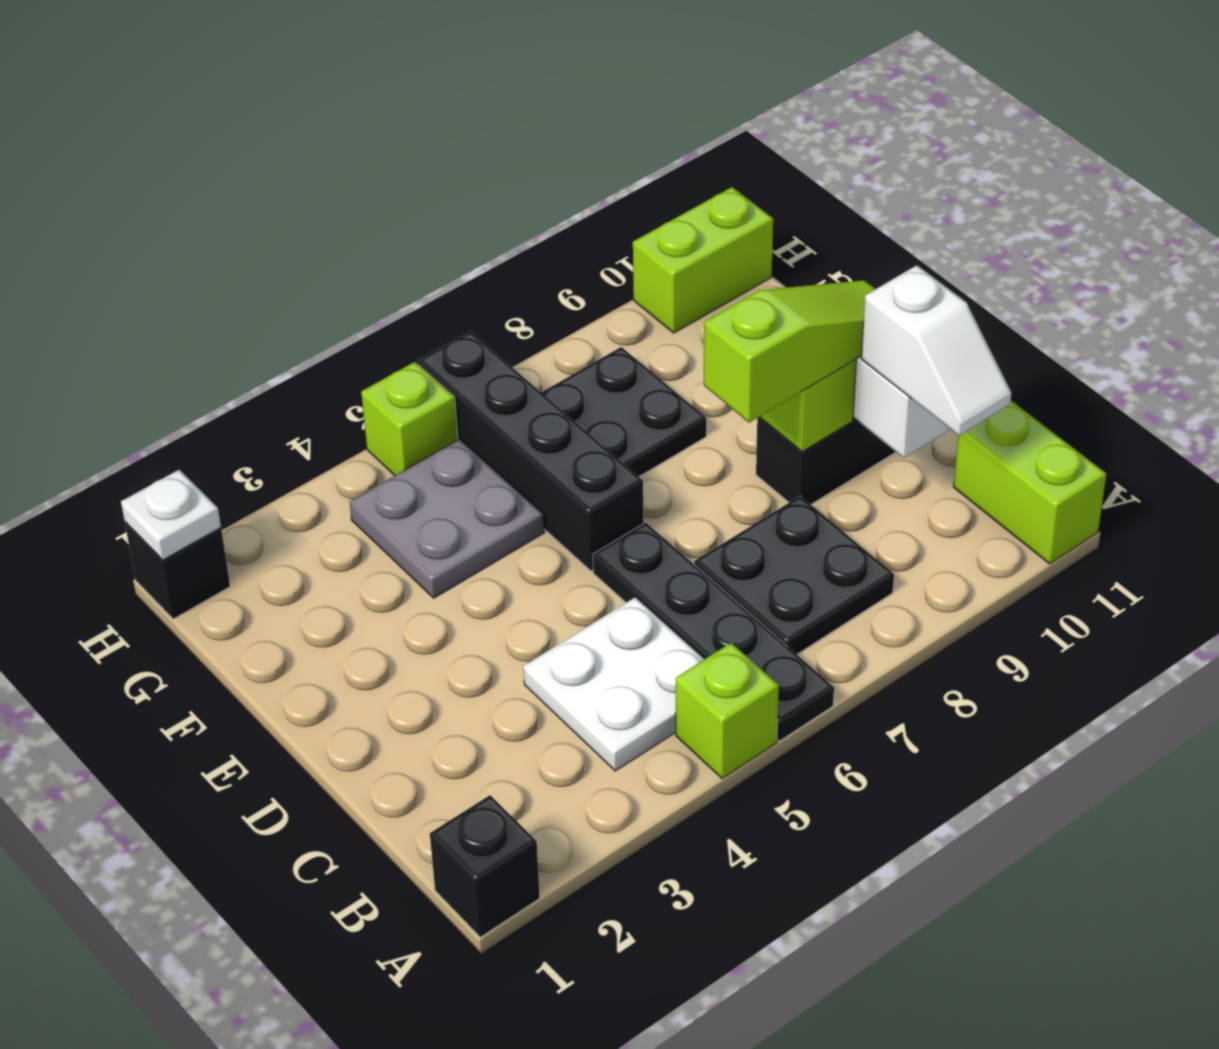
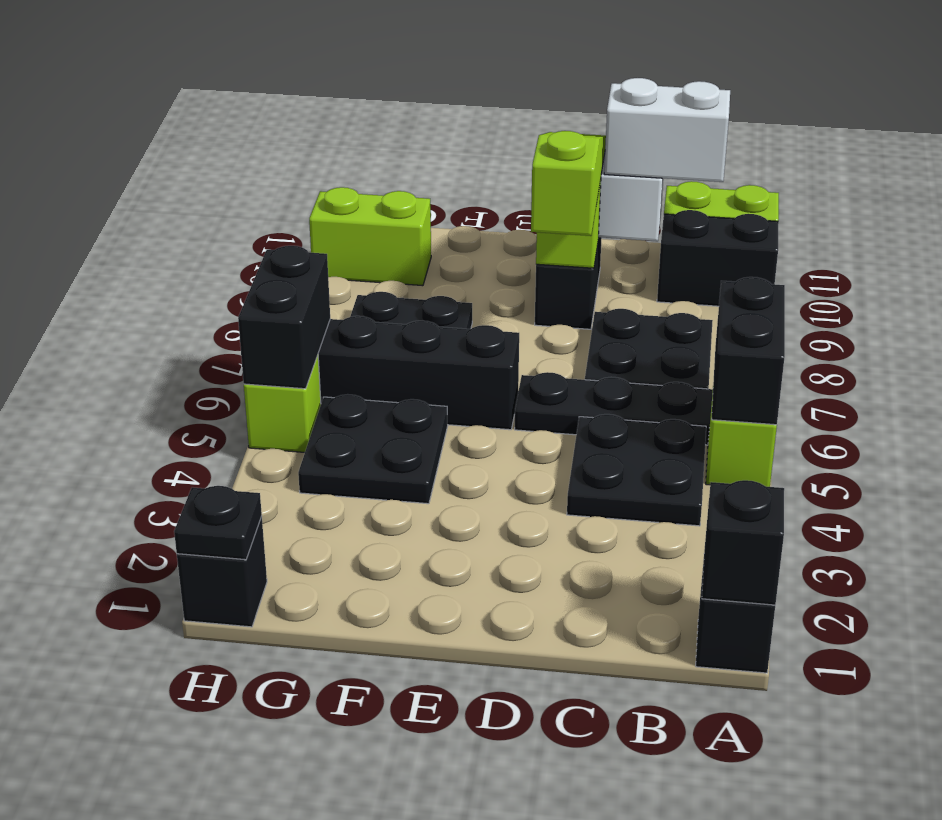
none -> black brick A1 level 2
none -> black brick A5:A6 level 2
none -> black brick A10:B10 level 1
white plate B4:C5 level 1 -> black plate B4:C5 level 1
white slope B10:C10 level 3 top C -> white brick B10:C10 level 3
grey plate F4:G5 level 1 -> black plate F4:G5 level 1
white plate H1 level 2 -> black plate H1 level 2
none -> black brick H5:H6 level 2
lime brick H10:H11 level 1 -> lime brick G10:H10 level 1

